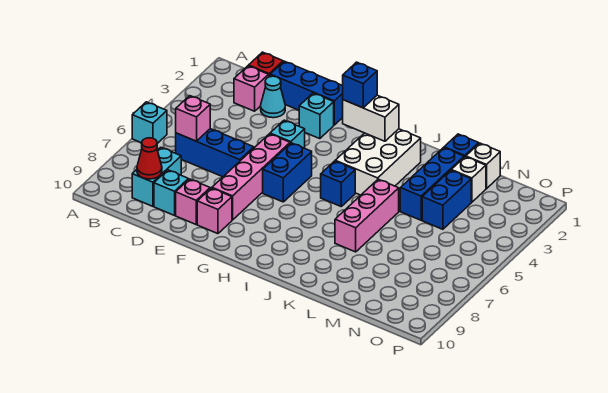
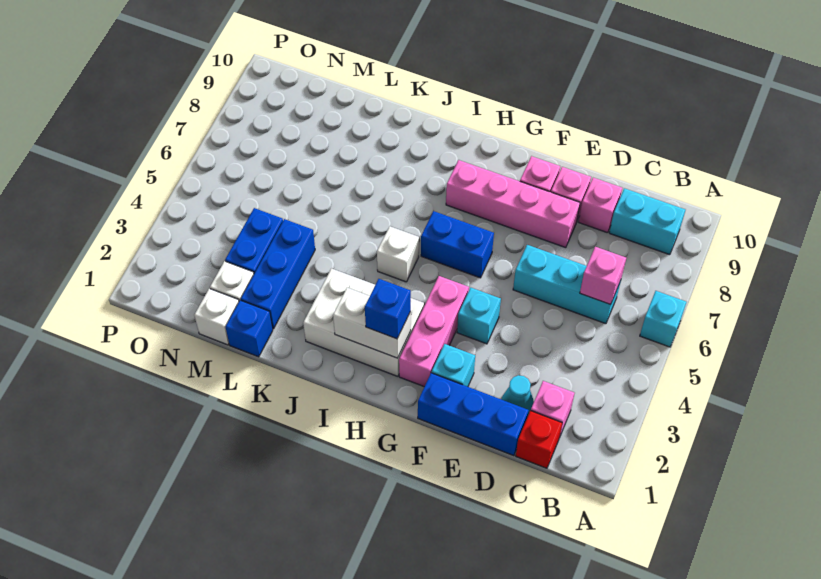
blue brick C6:E6 level 1 -> cyan brick C6:E6 level 1
cyan brick C8:C9 level 1 -> cyan brick B9:C9 level 1
red cone C9 level 2 -> none
cyan brick D9 level 1 -> pink brick D9 level 1
pink brick F5:F8 level 1 -> pink brick E8:H8 level 1
blue brick G5:G6 level 1 -> blue brick G6:H6 level 1
white brick I2:J4 level 1 -> white brick H2:J3 level 1
blue brick I5 level 1 -> white brick I5 level 1
pink brick K5:K7 level 1 -> pink brick G2:G4 level 1

